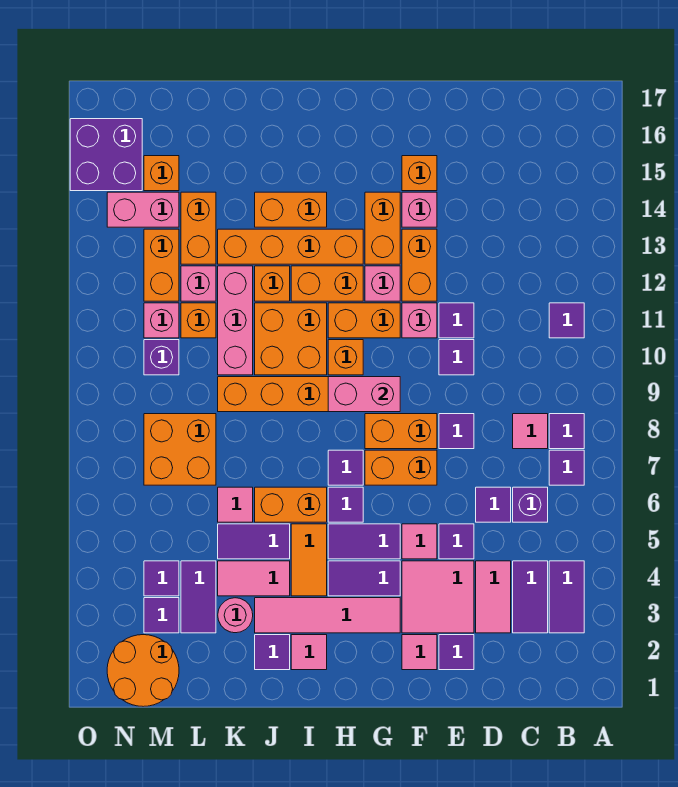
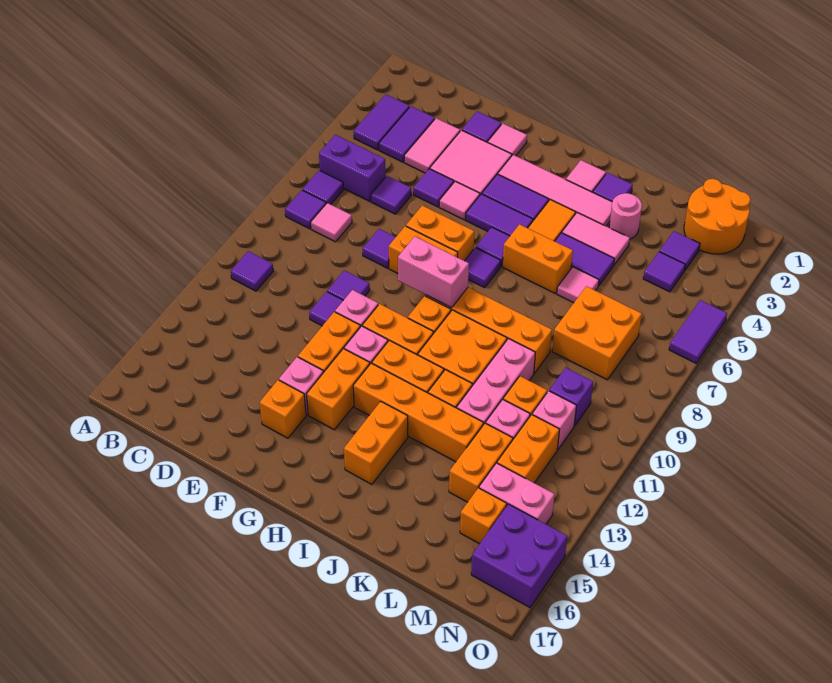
purple brick C6 level 1 -> purple brick B6:C6 level 1
orange brick I14:J14 level 1 -> orange brick I14:I15 level 1
purple tile L3:L4 level 1 -> purple tile O5:O6 level 1

